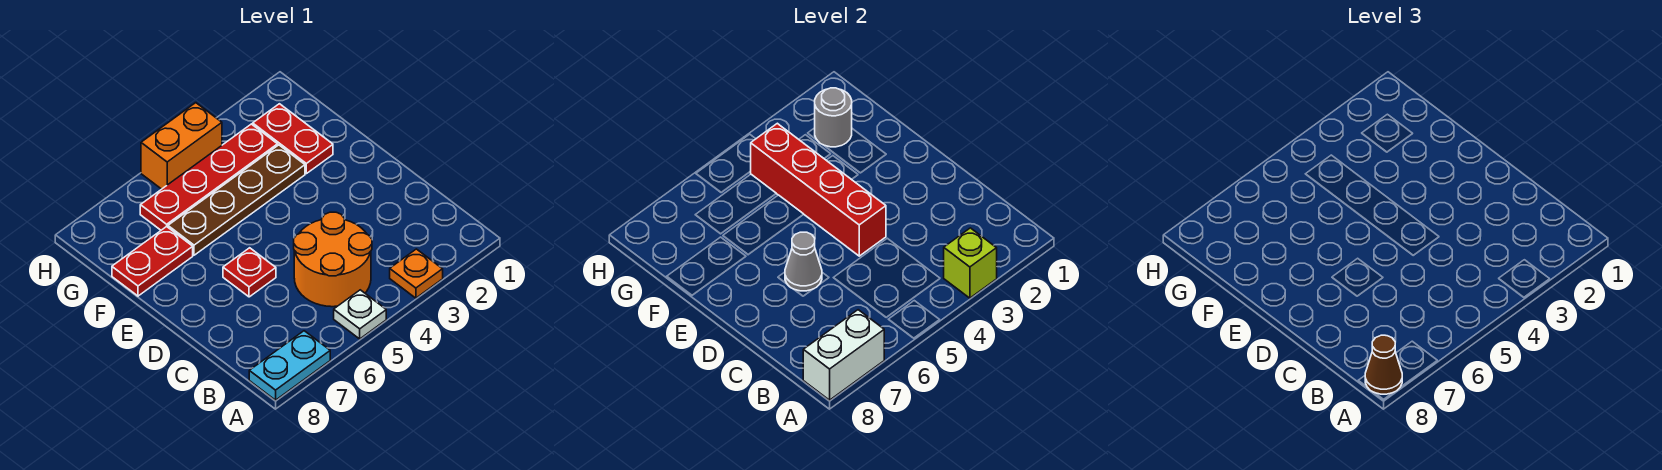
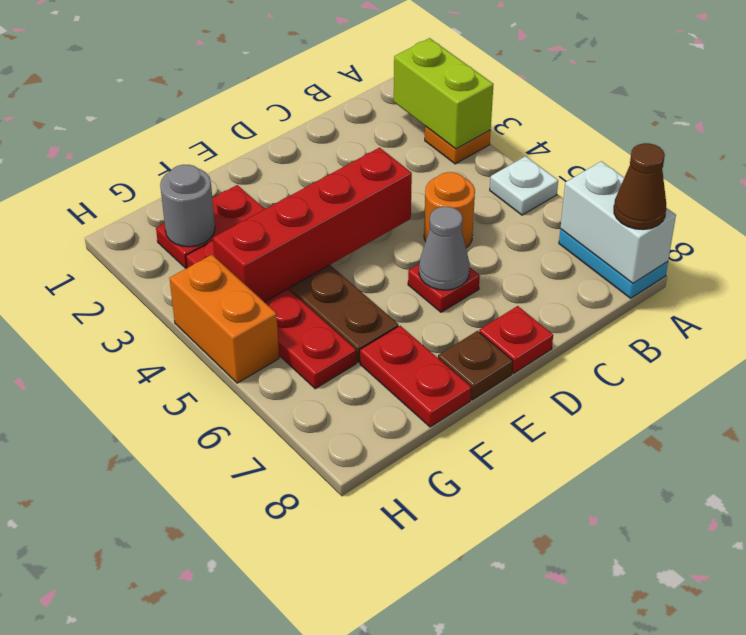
lime brick A3 level 2 -> lime brick A2:A3 level 2
orange round brick B4:C5 level 1 -> orange round brick C5 level 1
none -> red plate D8 level 1
none -> brown plate E8 level 1

